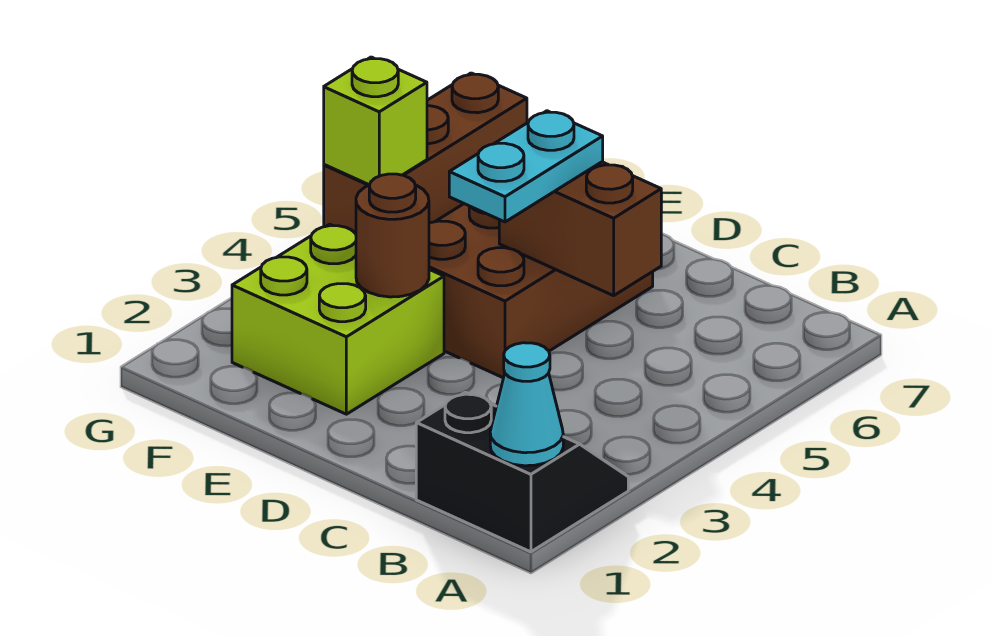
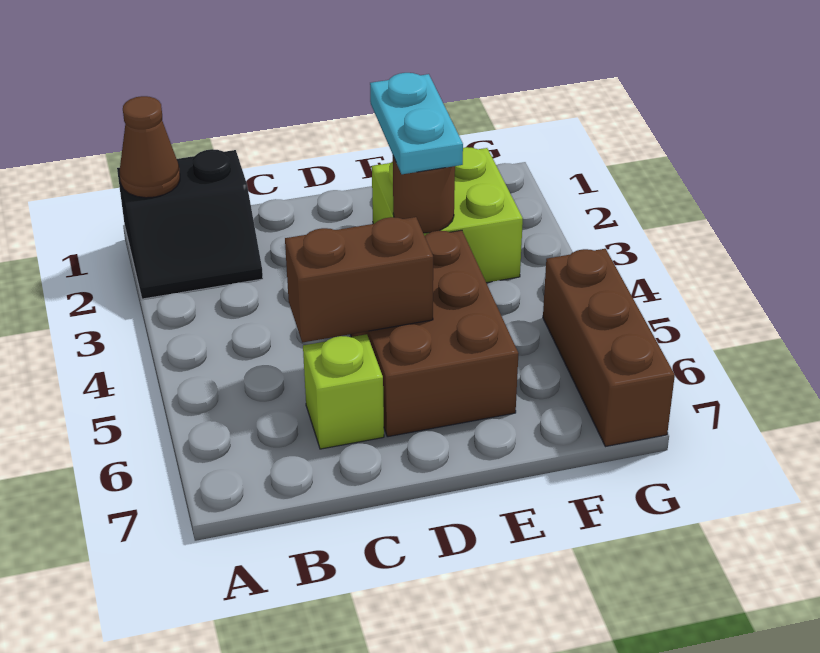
cyan cone A1 level 2 -> brown cone A1 level 2
cyan plate D4:D5 level 3 -> cyan plate E2:E3 level 3
lime brick G5 level 2 -> lime brick C6 level 1

